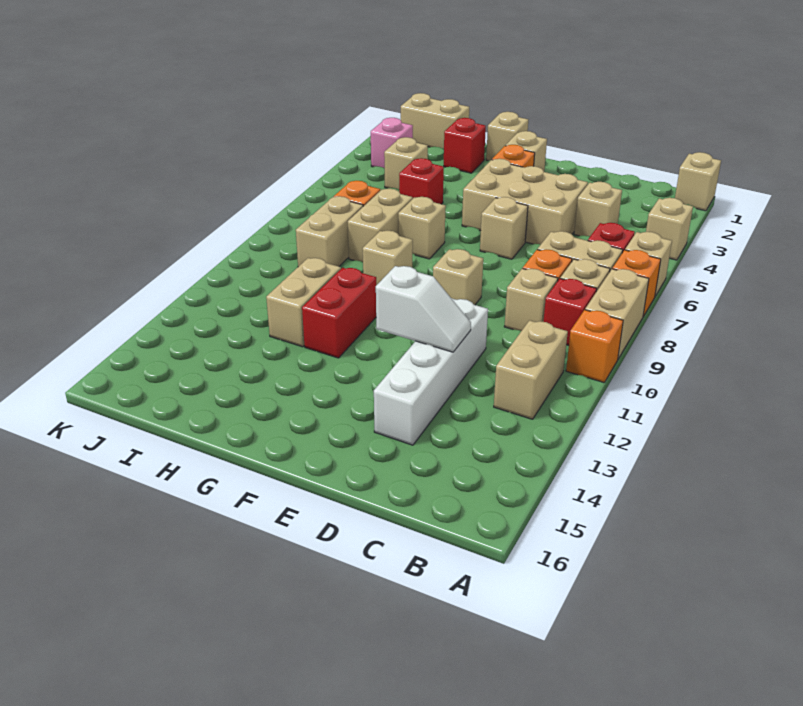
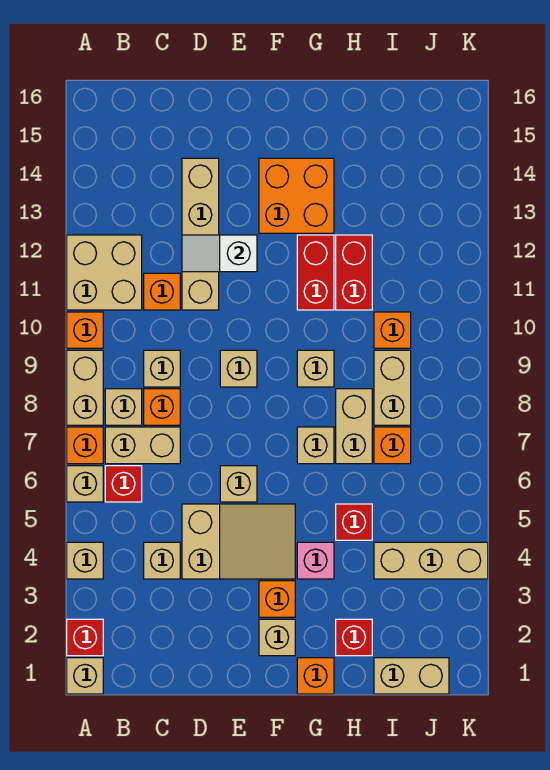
red brick B9 level 1 -> red brick A2 level 1
tan brick B11:B12 level 1 -> tan brick A11:B12 level 1
none -> orange brick C11 level 1
tan brick D4:F5 level 1 -> tan slope D4:F5 level 1 top D
white brick D11:D14 level 1 -> tan brick D11:D14 level 1
none -> orange brick F13:G14 level 1
tan brick G1 level 1 -> orange brick G1 level 1
tan brick H11:H12 level 1 -> red brick H11:H12 level 1
tan brick I4 level 1 -> tan brick I4:K4 level 1
none -> orange brick I10 level 1
pink brick J3 level 1 -> pink brick G4 level 1

